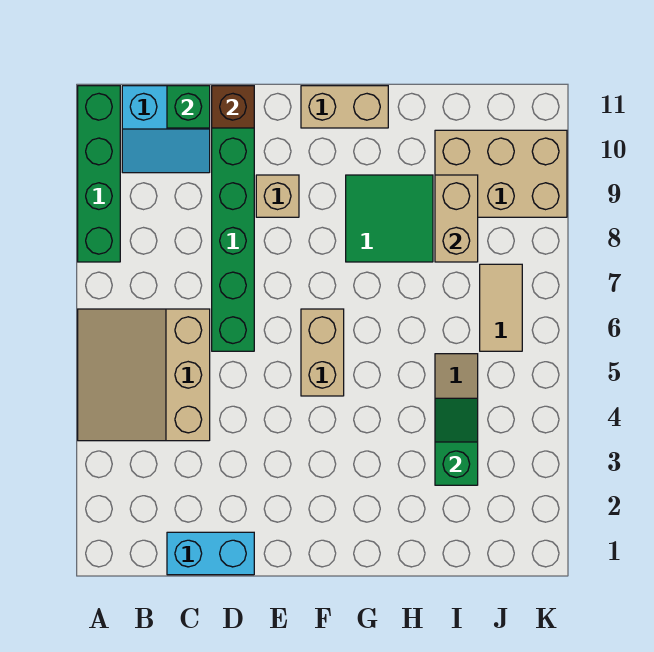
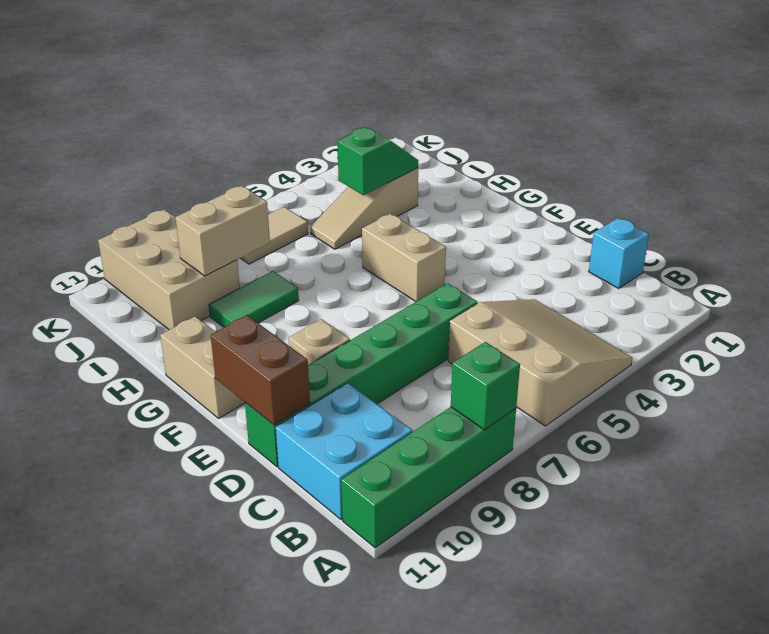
tan slope A4:C6 level 1 top C -> tan slope A4:C6 level 1 top 6
cyan slope B10:C11 level 1 top 11 -> cyan brick B10:C11 level 1
cyan brick C1:D1 level 1 -> cyan brick C1 level 1
green brick C11 level 2 -> green brick A8 level 2
brown brick D11 level 2 -> brown brick D11:E11 level 2
tan brick F5:F6 level 1 -> tan brick F5:G5 level 1
green tile G8:H9 level 1 -> green tile H8:H9 level 1
green slope I3:I4 level 2 top 3 -> green slope I3:I4 level 2 top 4

